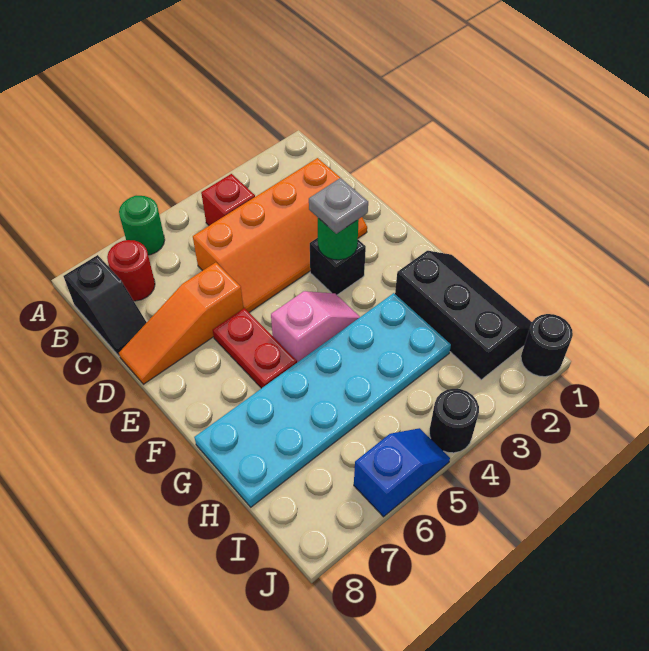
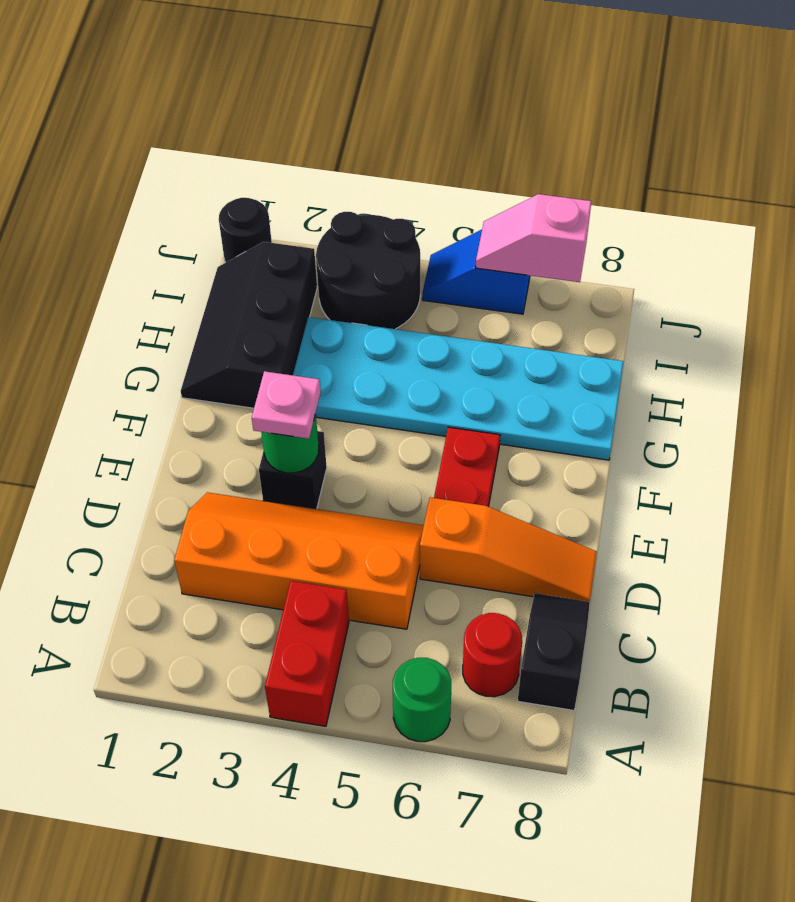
red brick B4 level 1 -> red brick A4:B4 level 1
grey plate E3 level 3 -> pink plate E3 level 3
pink slope F4:F5 level 1 top 5 -> pink slope J6:J7 level 2 top 7
black round brick J4 level 1 -> black round brick I3:J4 level 1

